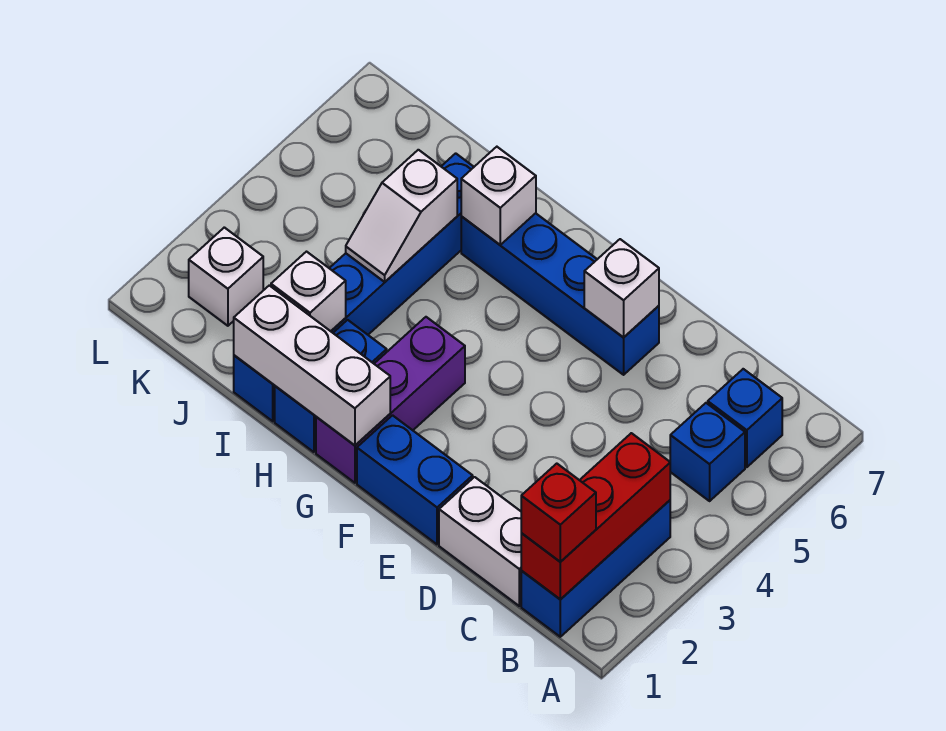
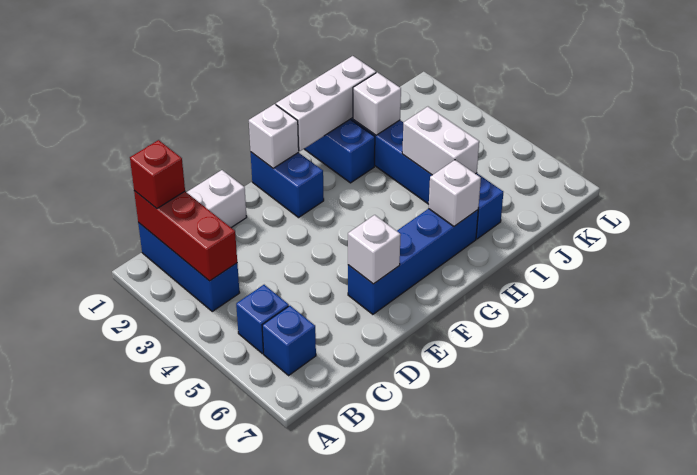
blue brick E1:F1 level 1 -> blue brick F1:F2 level 1
purple brick G1:G3 level 1 -> none
white slope I4:I5 level 2 top 5 -> white brick I4:I5 level 2
white brick K2 level 1 -> white brick F1 level 2

